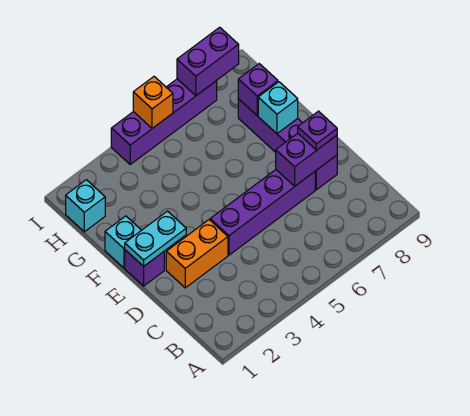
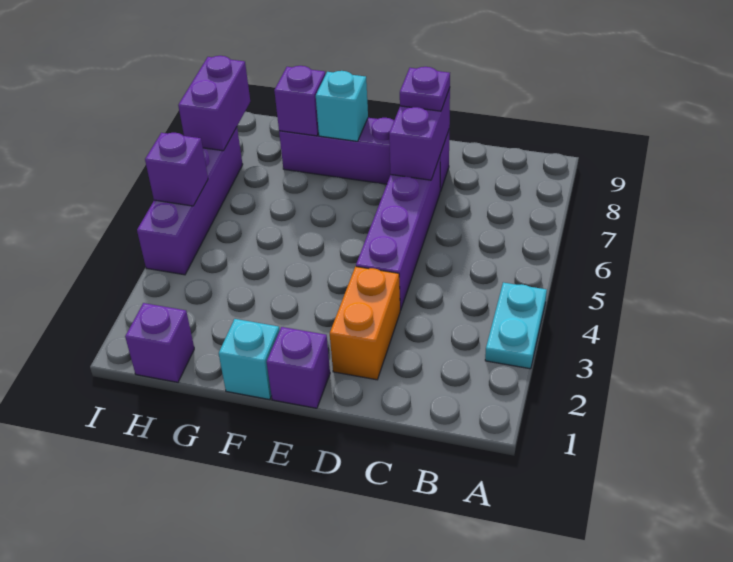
cyan plate E1:E2 level 2 -> cyan plate A3:A4 level 1
cyan brick H1 level 1 -> purple brick H1 level 1
orange brick I5 level 2 -> purple brick I5 level 2

